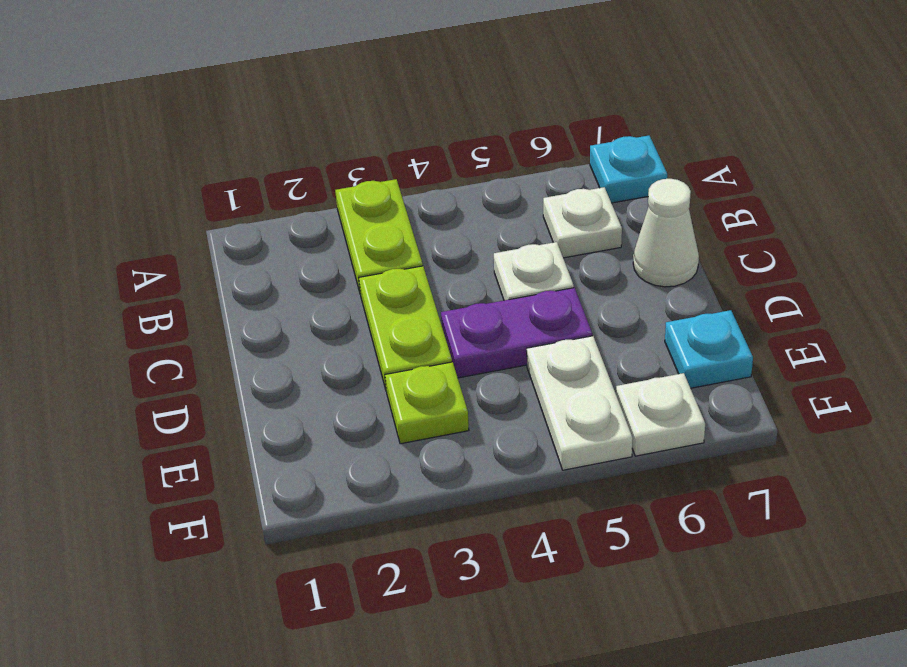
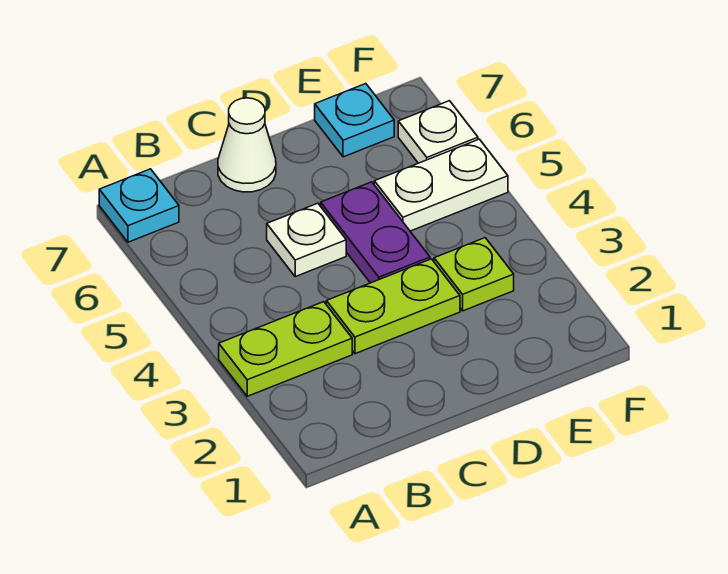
white plate B6 level 1 -> none

